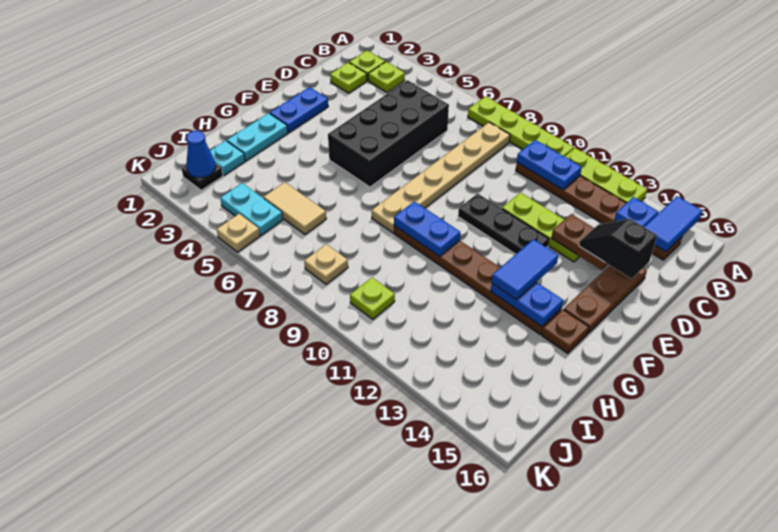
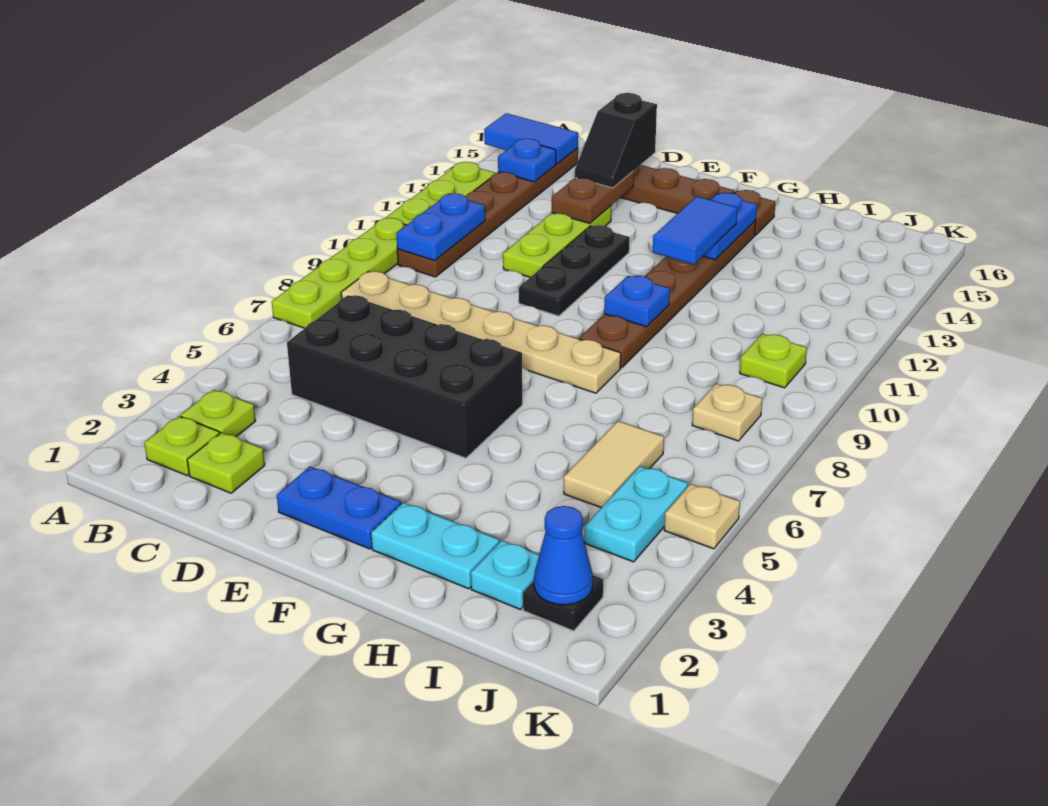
blue tile F13:G13 level 3 -> blue tile G12:G13 level 3
blue plate G9:G10 level 2 -> blue plate G10 level 2

